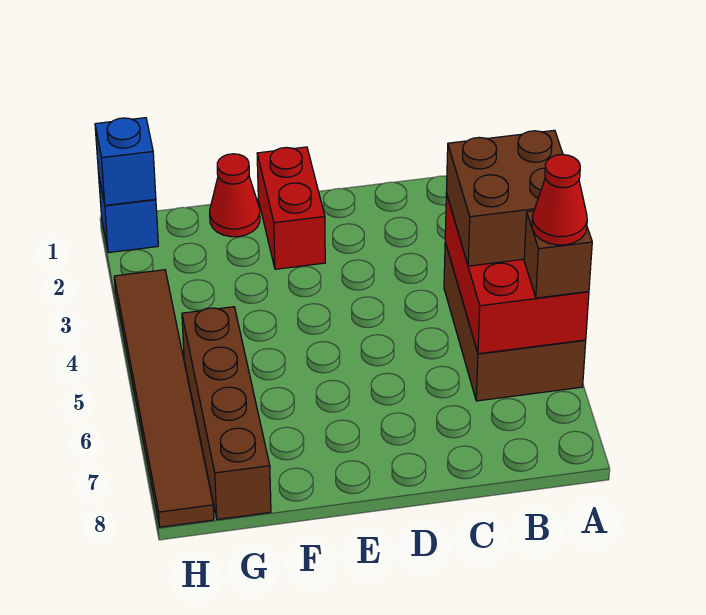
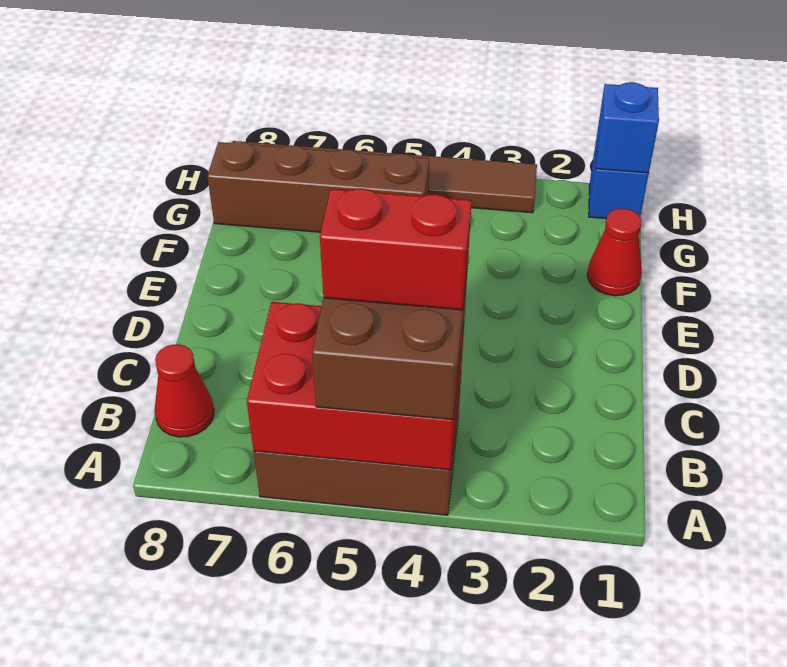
brown brick A6 level 3 -> none
red cone A6 level 4 -> red cone B8 level 1
red brick E1:E2 level 1 -> red brick B4:B5 level 4

